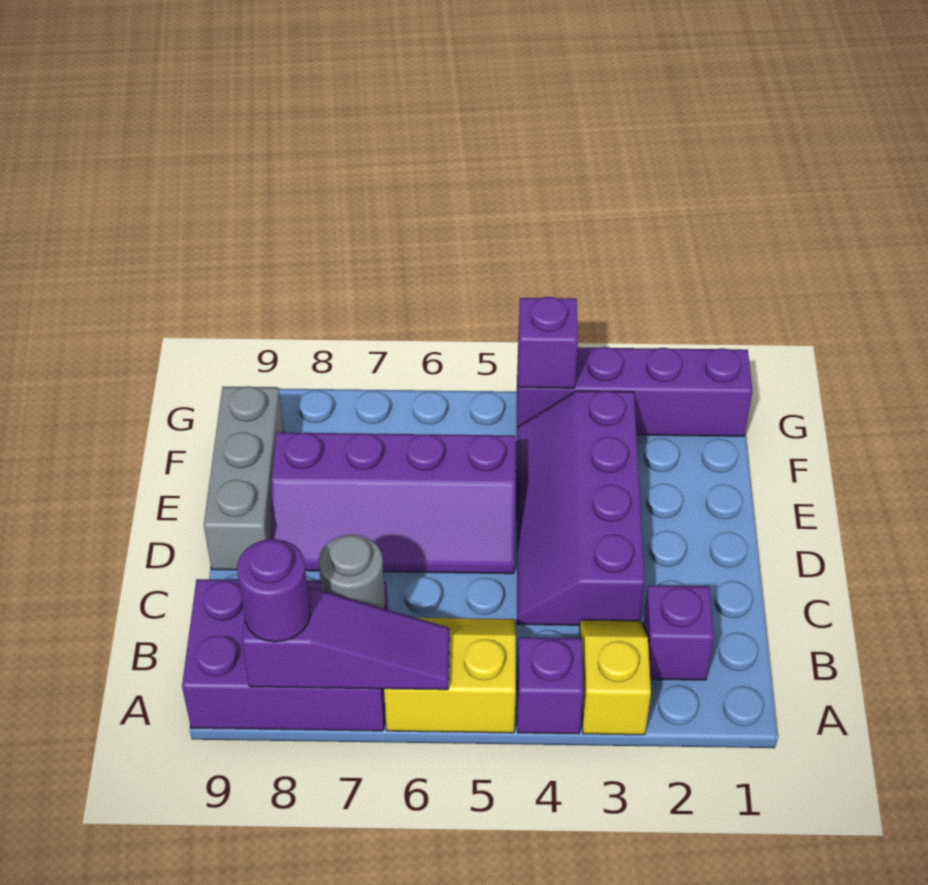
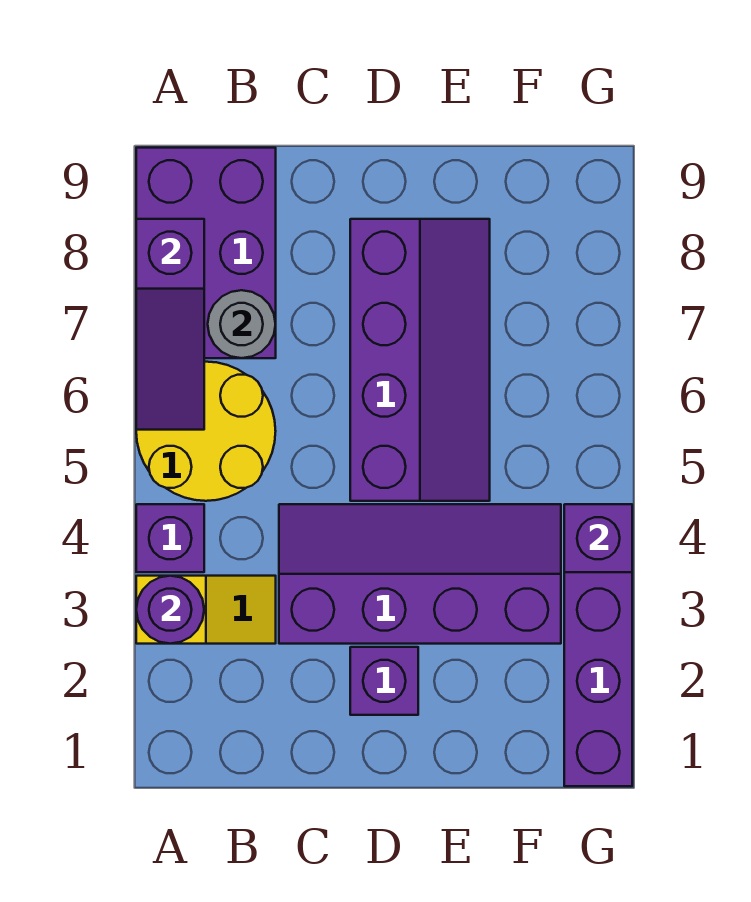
yellow slope A5:B6 level 1 top A -> yellow round brick A5:B6 level 1
purple round brick A8 level 3 -> purple round brick A3 level 2
purple brick B2 level 1 -> purple brick D2 level 1
purple slope D5:E8 level 1 top E -> purple slope D5:E8 level 1 top D
grey brick D9:F9 level 1 -> none

